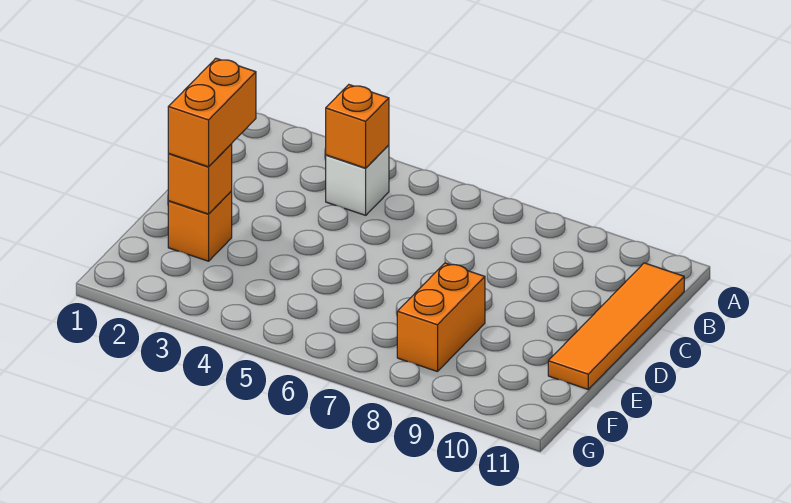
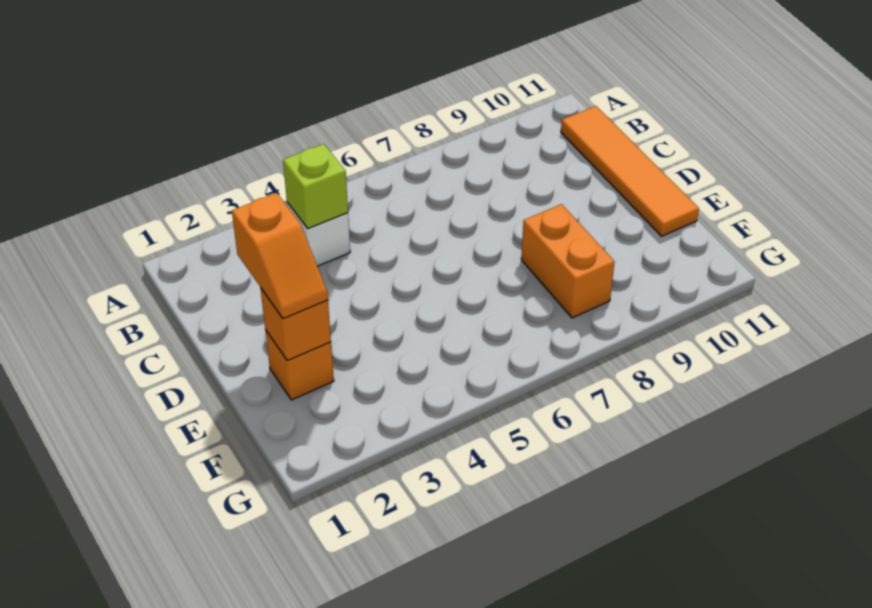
orange brick B4 level 2 -> lime brick B4 level 2
orange brick D2:E2 level 3 -> orange slope D2:E2 level 3 top D

